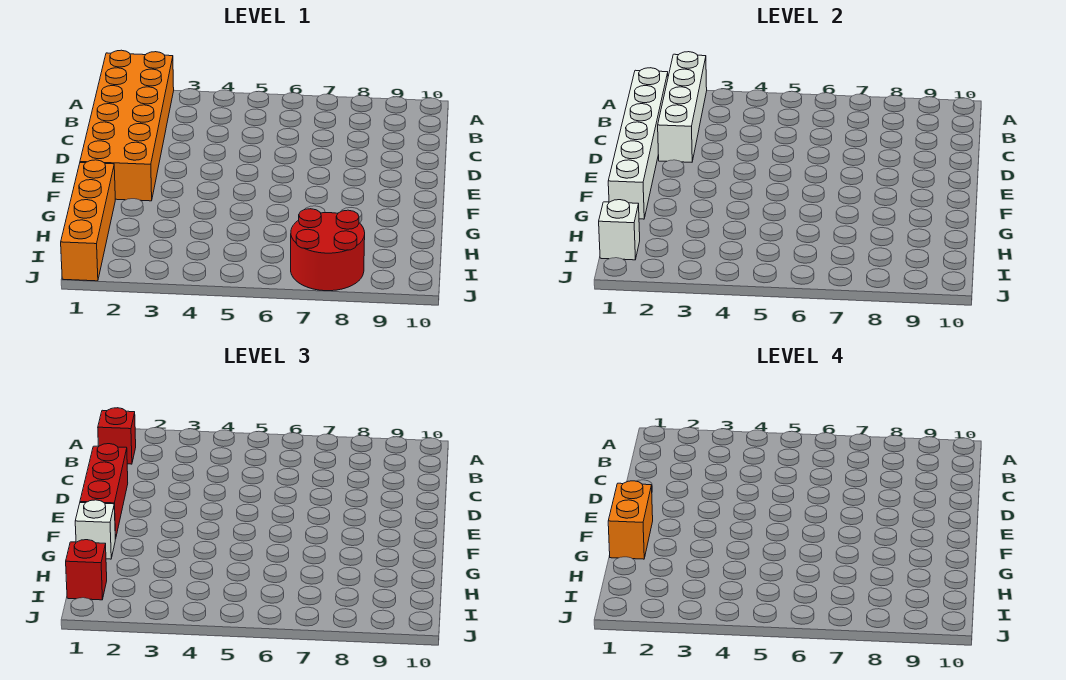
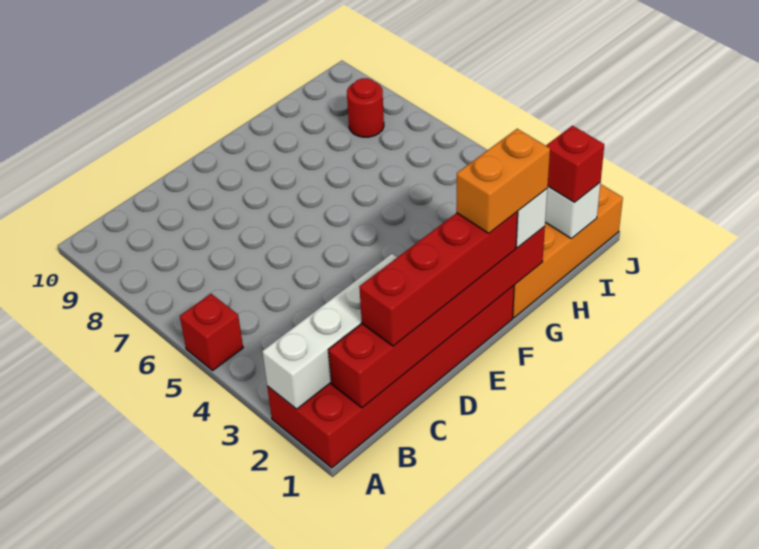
orange brick A1:F2 level 1 -> red brick A1:F2 level 1
white brick B1:G1 level 2 -> red brick B1:G1 level 2
red brick B1 level 3 -> red brick A5 level 1
red brick D1:F1 level 3 -> red brick C1:F1 level 3
red round brick I7:J8 level 1 -> red round brick I8 level 1

